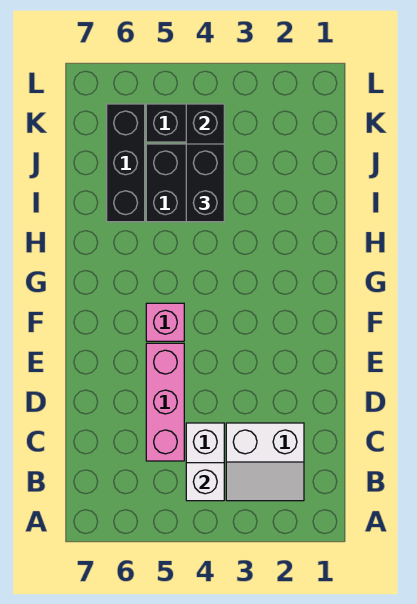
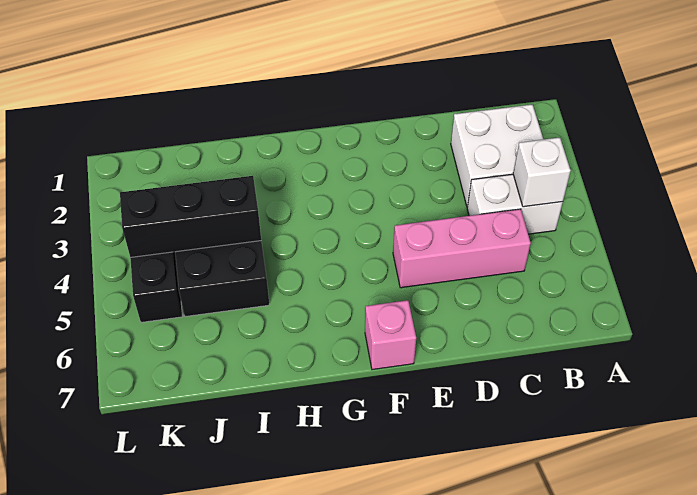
white slope B2:C3 level 1 top C -> white brick B2:C3 level 1
pink brick F5 level 1 -> pink brick F7 level 1
black brick I4:J4 level 3 -> none
black brick I6:K6 level 1 -> none

